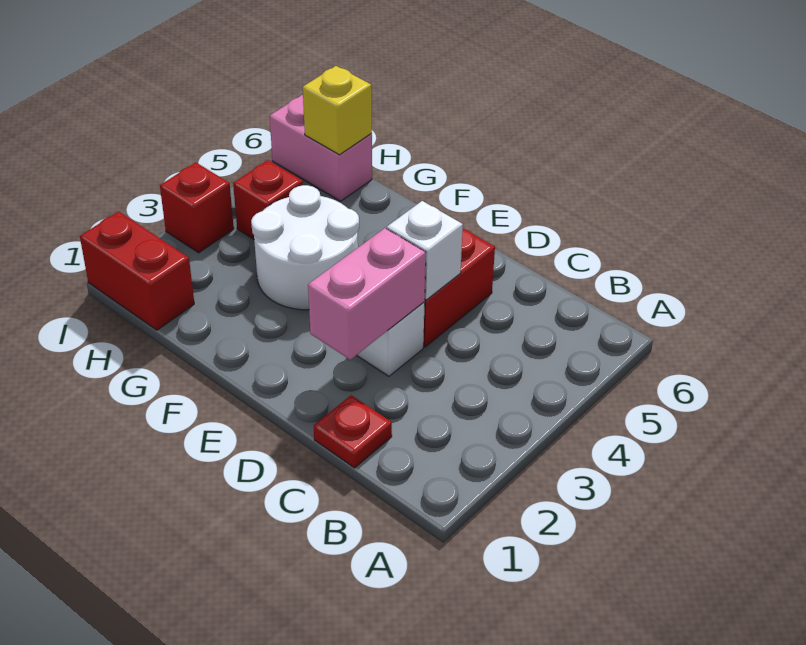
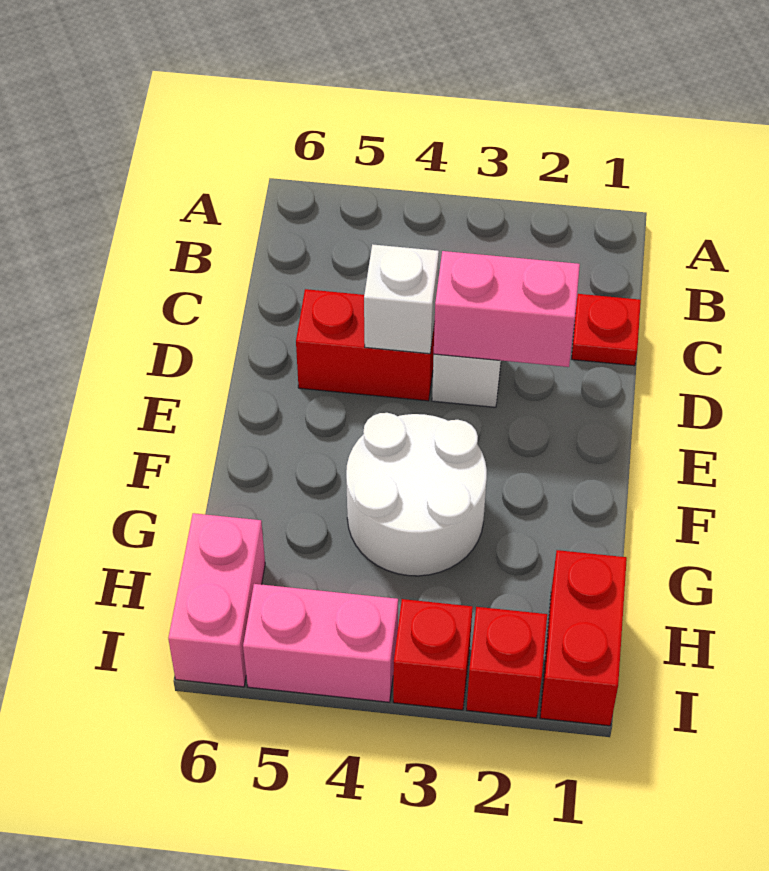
red brick H4 level 1 -> red brick I2 level 1
yellow brick H6 level 2 -> none
none -> pink brick I4:I5 level 1

